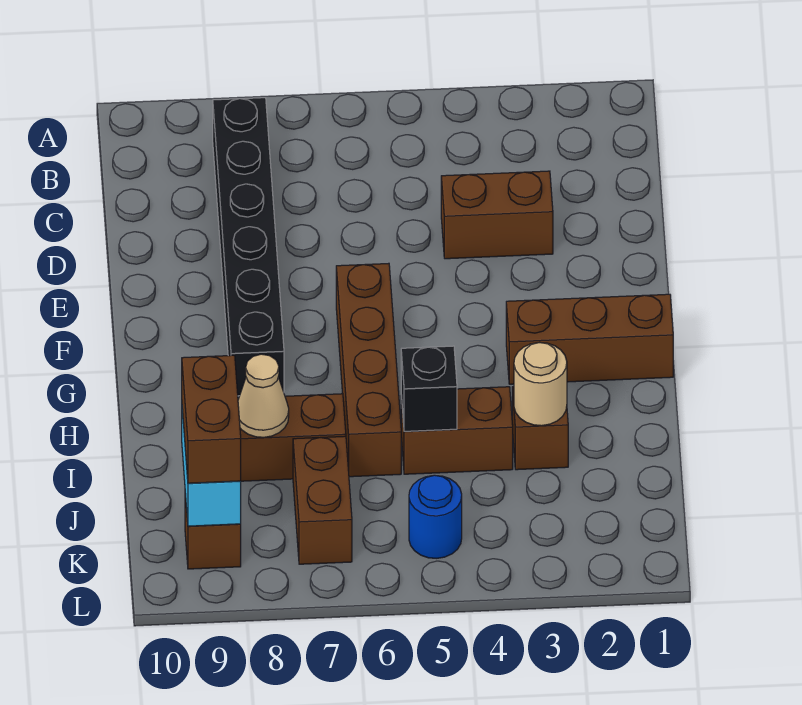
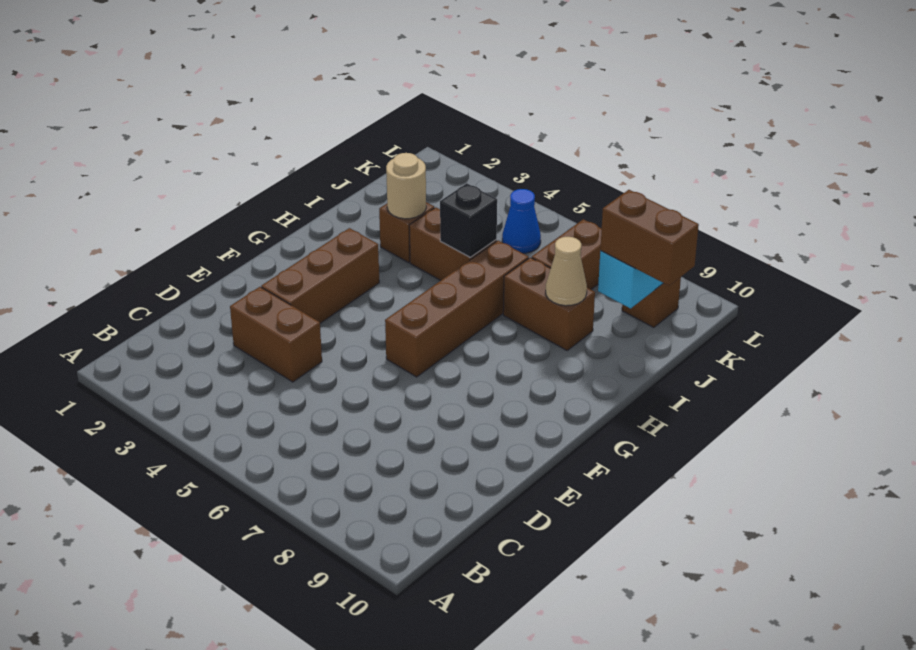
black brick B8:G8 level 1 -> none
brown brick G1:G3 level 1 -> brown brick E3:G3 level 1
brown brick J9:K9 level 3 -> brown brick J9:J10 level 3
blue round brick K5 level 1 -> blue cone K5 level 1

